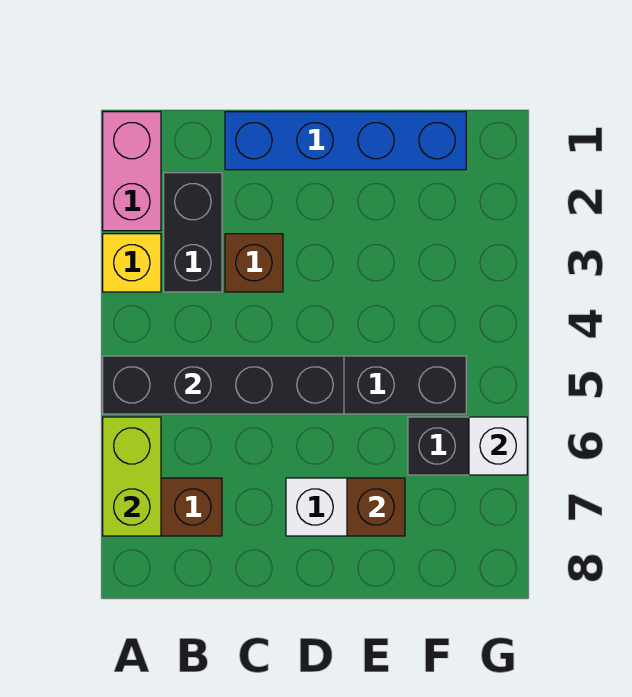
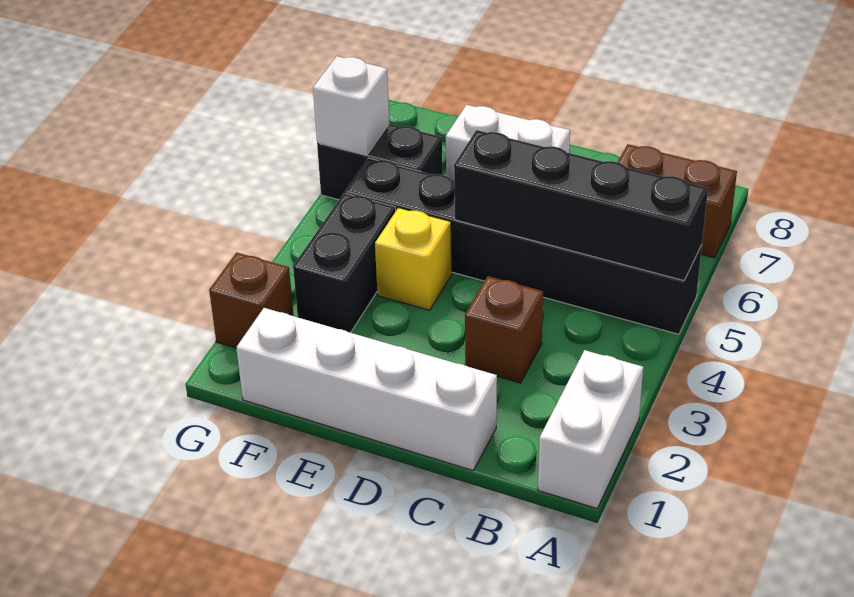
pink brick A1:A2 level 1 -> white brick A1:A2 level 1
yellow brick A3 level 1 -> yellow brick E4 level 1
lime brick A6:A7 level 2 -> none
black brick B2:B3 level 1 -> black brick F3:F4 level 1
blue brick C1:F1 level 1 -> white brick C1:F1 level 1
brown brick E7 level 2 -> brown brick G2 level 1

